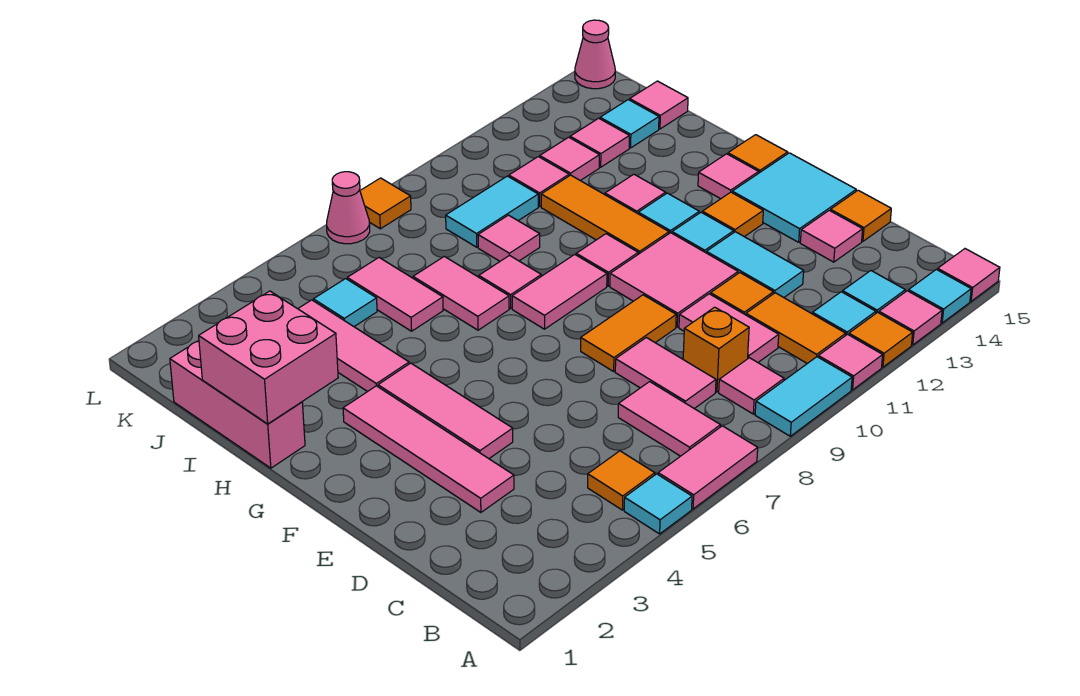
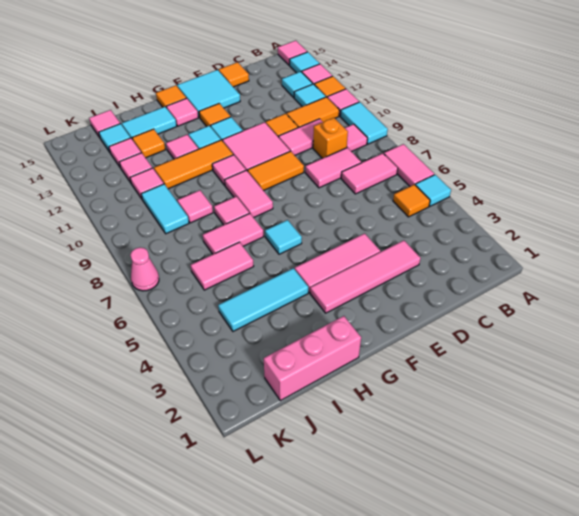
cyan tile D12:E12 level 1 -> cyan tile H14:I14 level 1
pink tile D14 level 1 -> none
orange tile E8:E9 level 1 -> orange tile E9:F9 level 1
pink brick H1:I2 level 2 -> none
pink tile H4:J4 level 1 -> cyan tile H4:J4 level 1
cyan tile J5 level 1 -> cyan tile G6 level 1
orange tile L8 level 1 -> orange tile I13 level 1
pink cone L15 level 1 -> none

